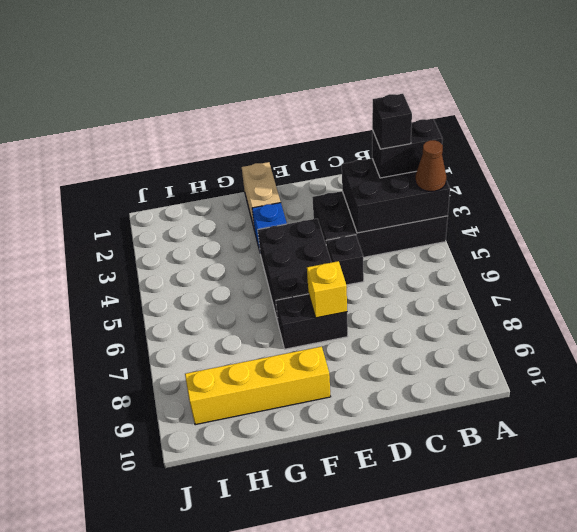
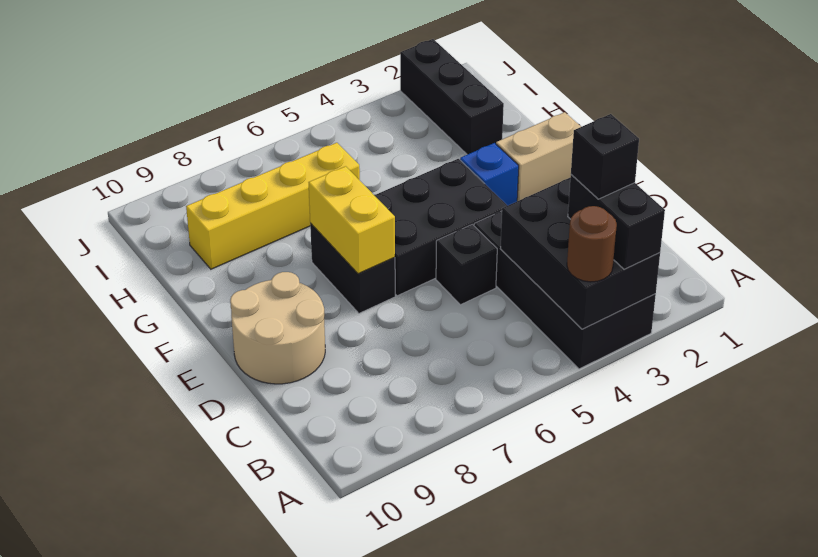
brown cone A4 level 3 -> brown round brick A4 level 3
none -> tan round brick D9:E10 level 1
yellow brick E7 level 2 -> yellow brick E7:F7 level 2
yellow brick F9:I9 level 1 -> yellow brick H6:H9 level 1
none -> black brick H2:J2 level 1

